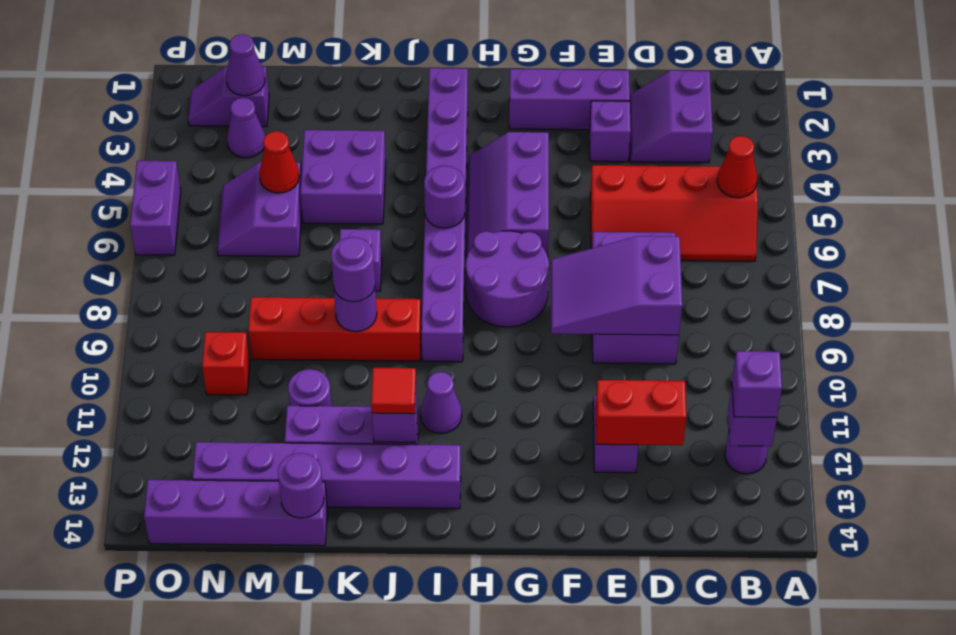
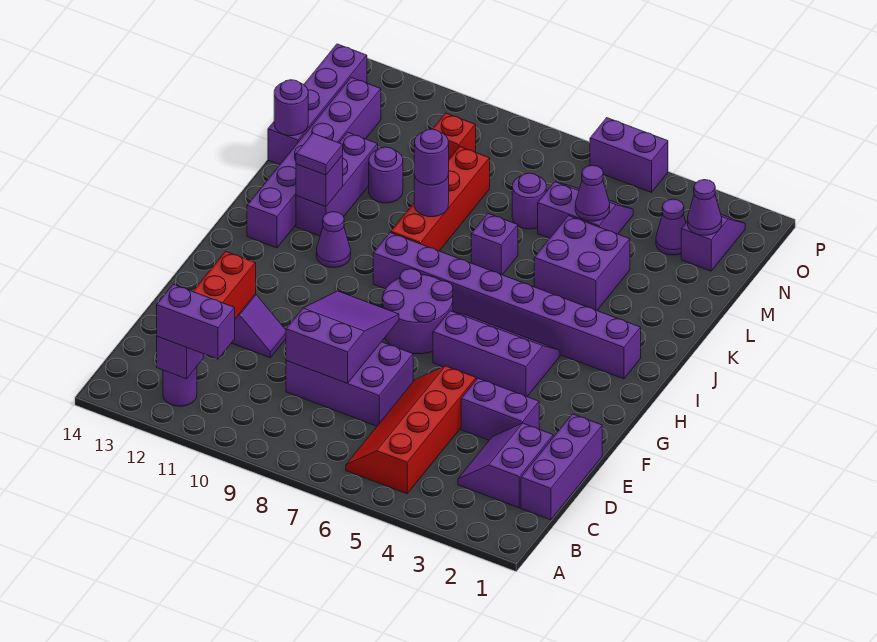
red cone B5 level 2 -> none
purple brick B12 level 3 -> purple brick B11:B12 level 3
purple slope C2:D3 level 1 top C -> purple slope C2:D3 level 1 top 2
purple brick E2:G2 level 1 -> purple brick C1:E1 level 1
purple brick E3 level 1 -> purple brick E3:E4 level 1
purple round brick I6 level 2 -> purple round brick M7 level 1
red tile J12 level 3 -> purple tile J12 level 3
red cone M5 level 2 -> purple cone M5 level 2

